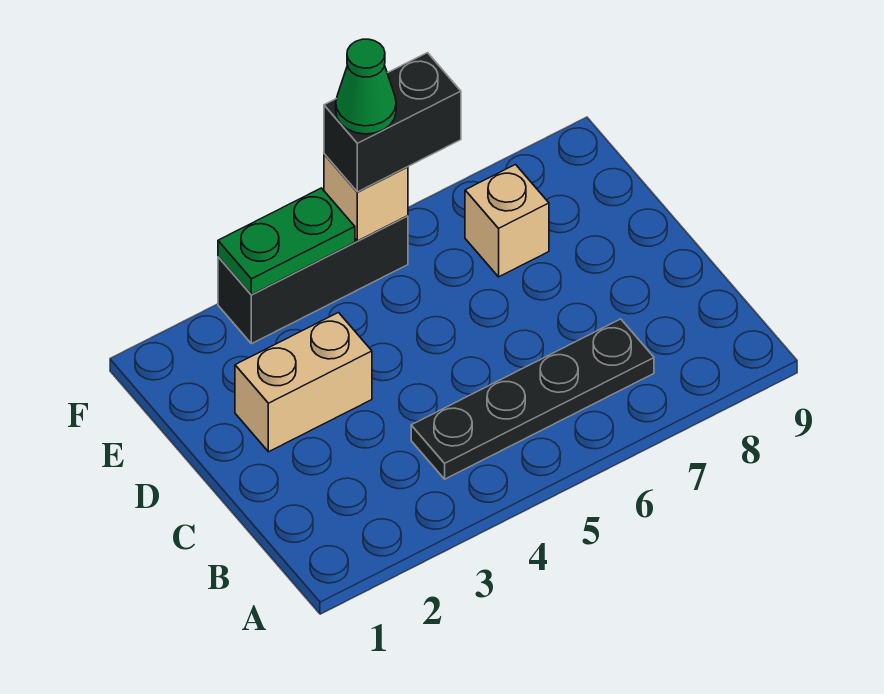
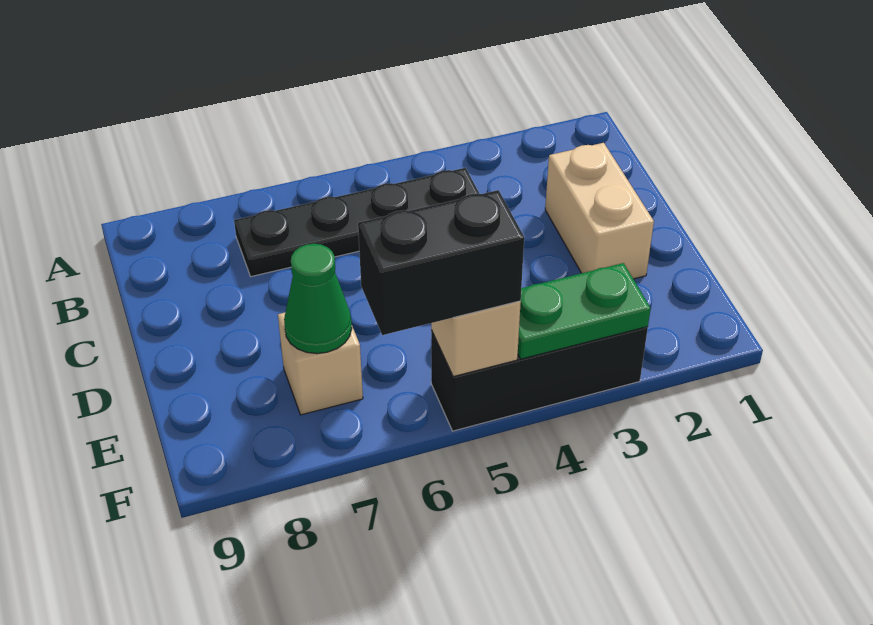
tan brick D2:D3 level 1 -> tan brick C2:D2 level 1
green cone F5 level 4 -> green cone E7 level 2

